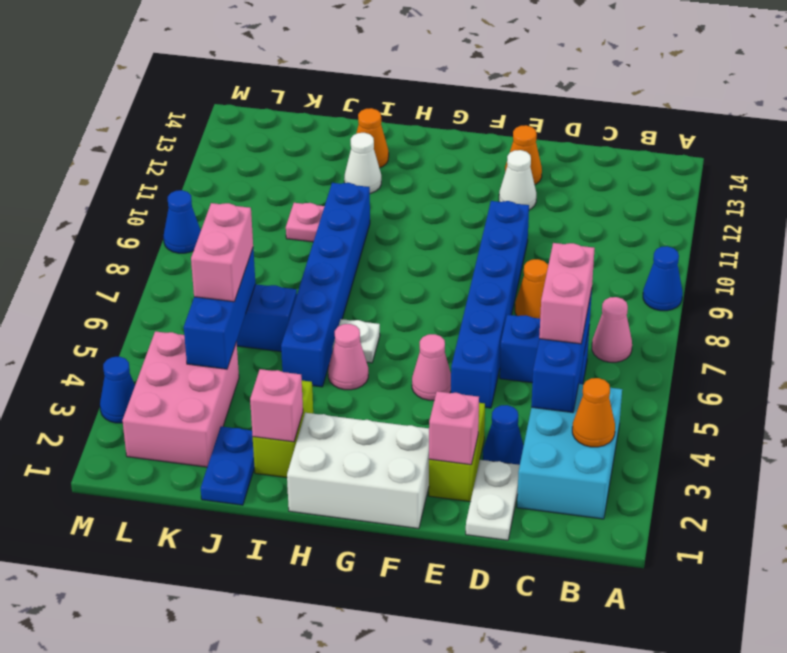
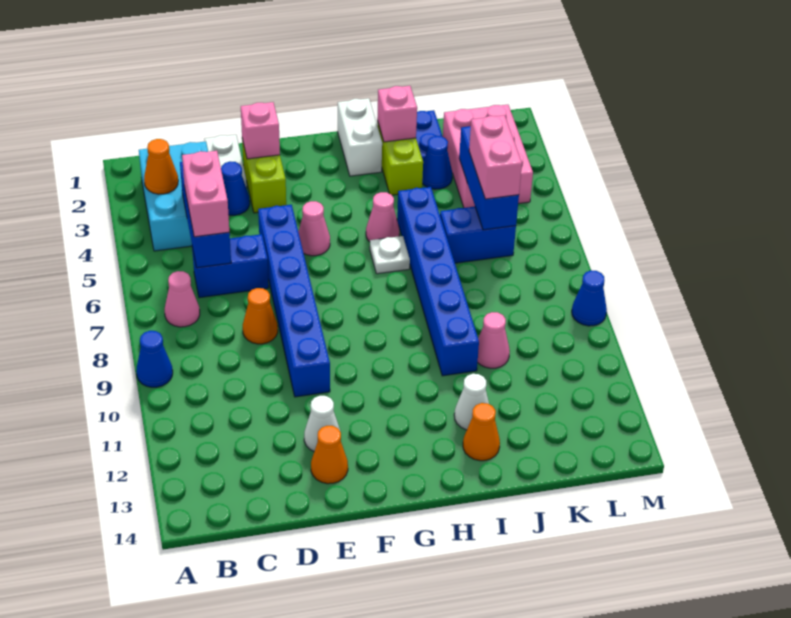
white brick F1:H2 level 1 -> white brick H1:H2 level 1
pink plate J10 level 1 -> pink cone J10 level 1
blue cone M3 level 1 -> blue cone J3 level 1

